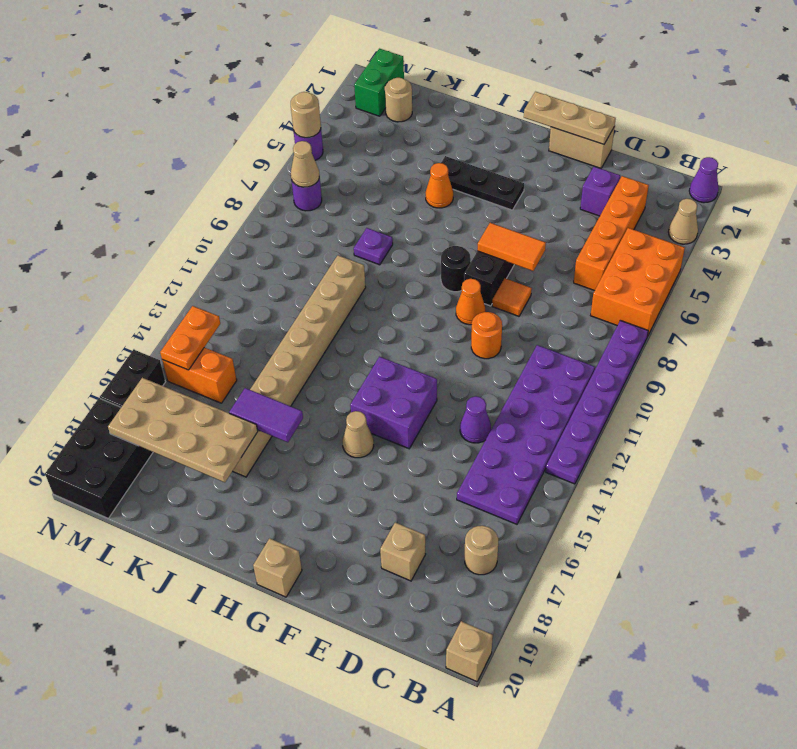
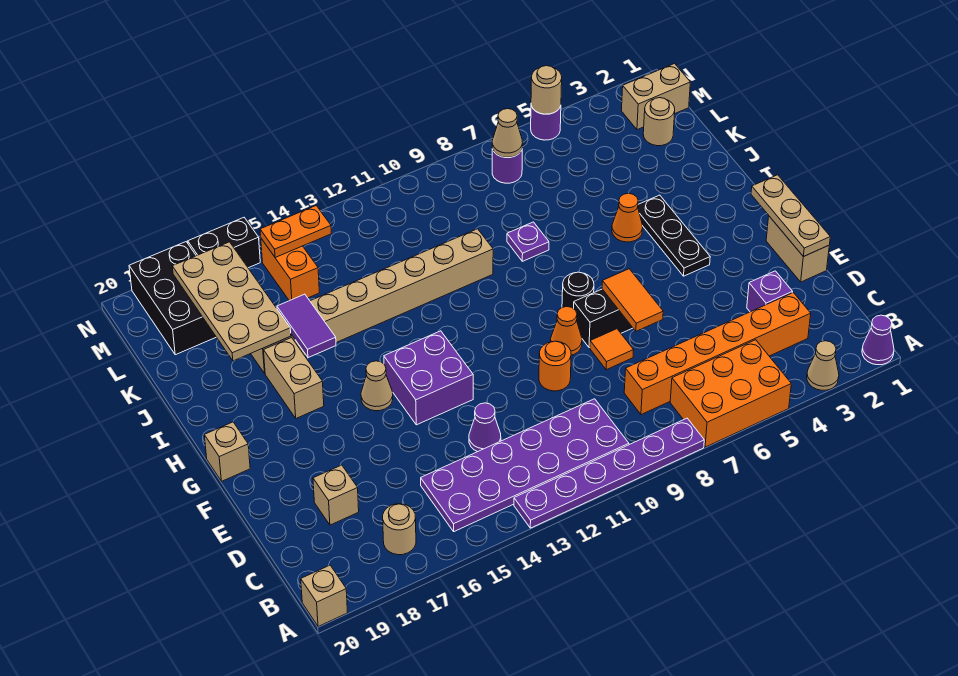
orange brick C3:C6 level 1 -> orange brick C3:C8 level 1
none -> tan brick H17:I17 level 1
green brick M1:M2 level 1 -> tan brick M1:M2 level 1
black brick M18:N20 level 1 -> black brick L18:N19 level 1

